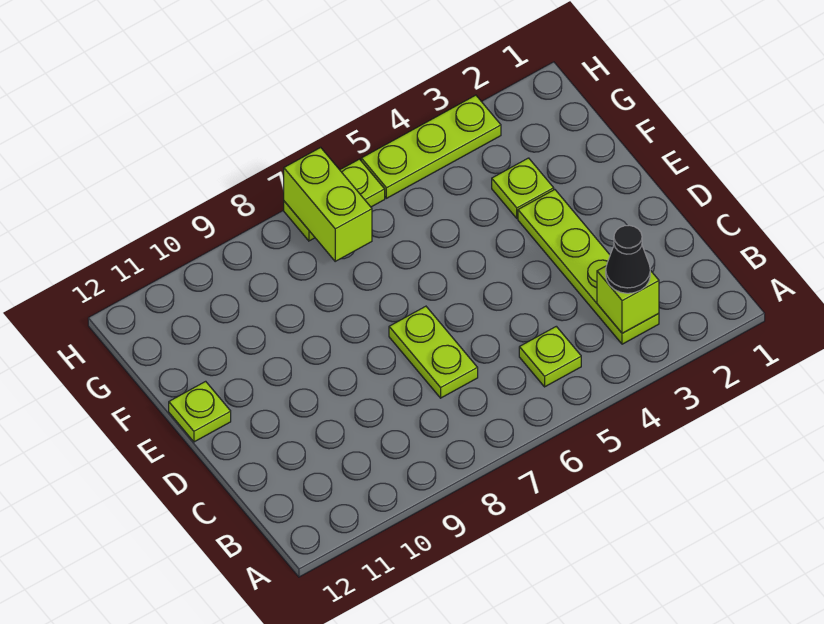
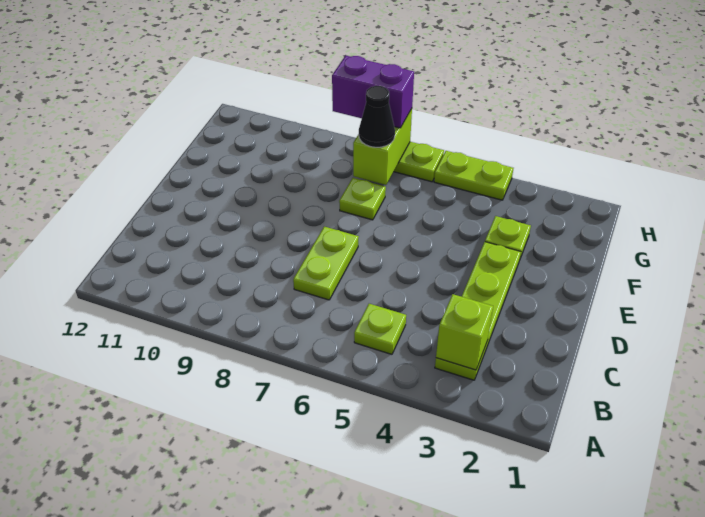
black cone B3 level 3 -> black cone G7 level 3
lime plate E12 level 1 -> lime plate F7 level 1
lime plate H3:H5 level 1 -> lime plate H4:H5 level 1
none -> purple brick H7:H8 level 3

